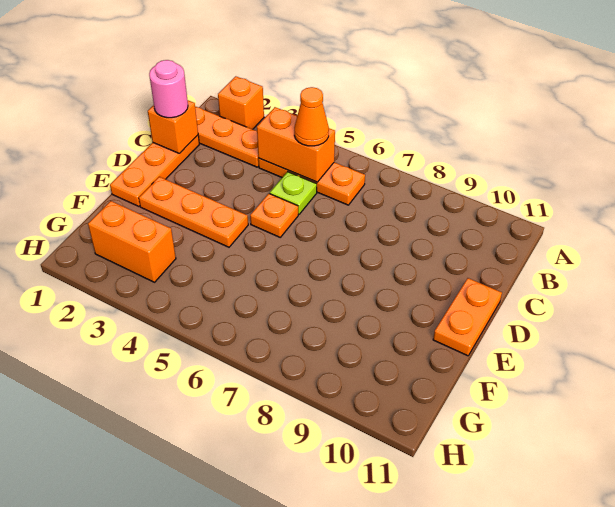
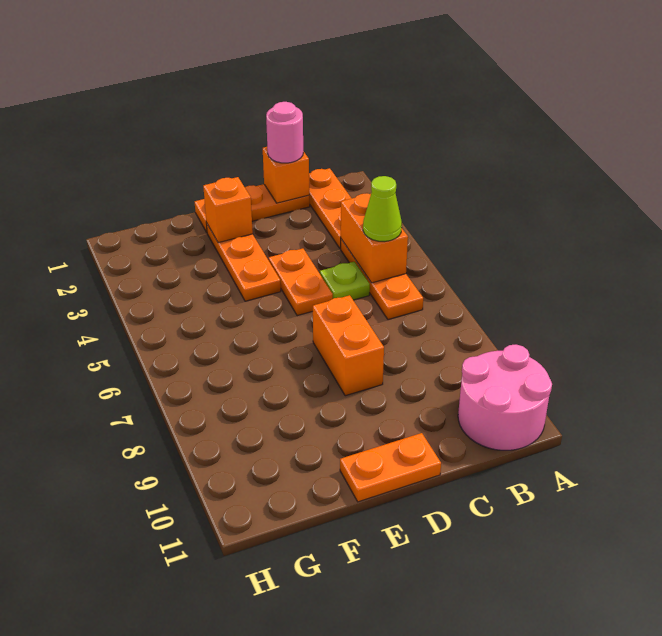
orange brick A2 level 1 -> orange brick E2 level 2
none -> pink round brick A10:B11 level 1
orange cone B5 level 3 -> lime cone B5 level 3
orange plate D5 level 1 -> orange plate D4:D5 level 1
orange brick G2:G3 level 1 -> orange brick D7:D8 level 1

